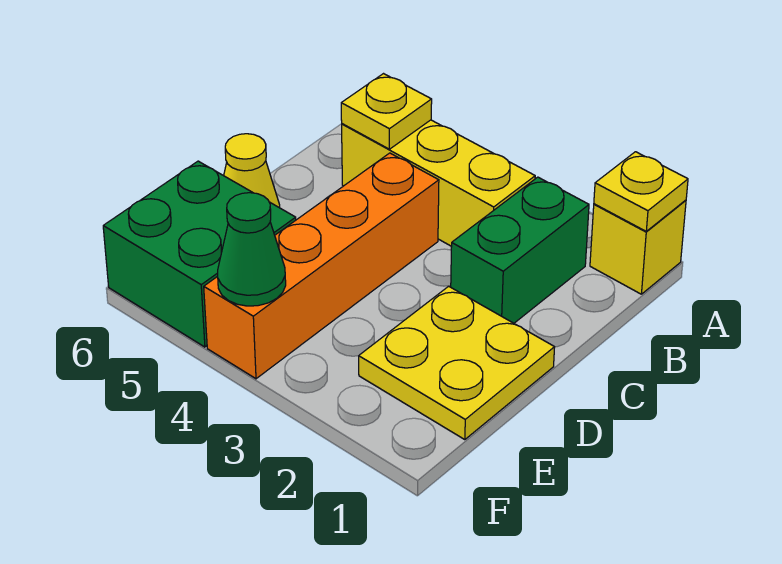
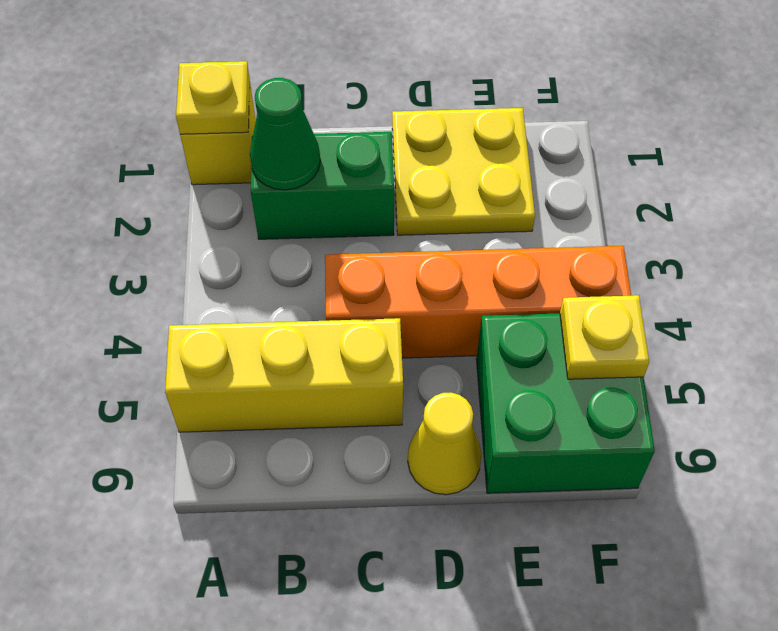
yellow brick B3:B5 level 1 -> yellow brick A5:C5 level 1
yellow plate B5 level 2 -> yellow plate F5 level 2
green cone F4 level 2 -> green cone B2 level 2

